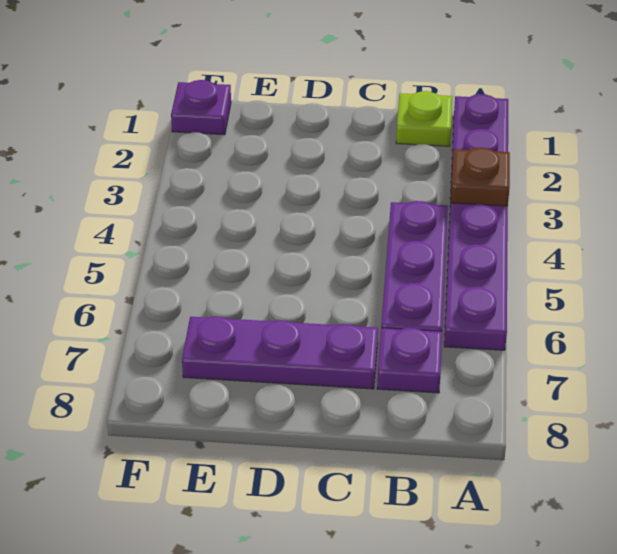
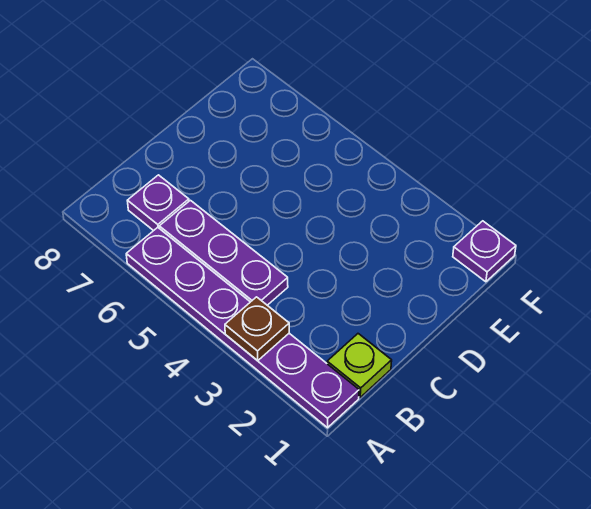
purple plate C7:E7 level 1 -> none

